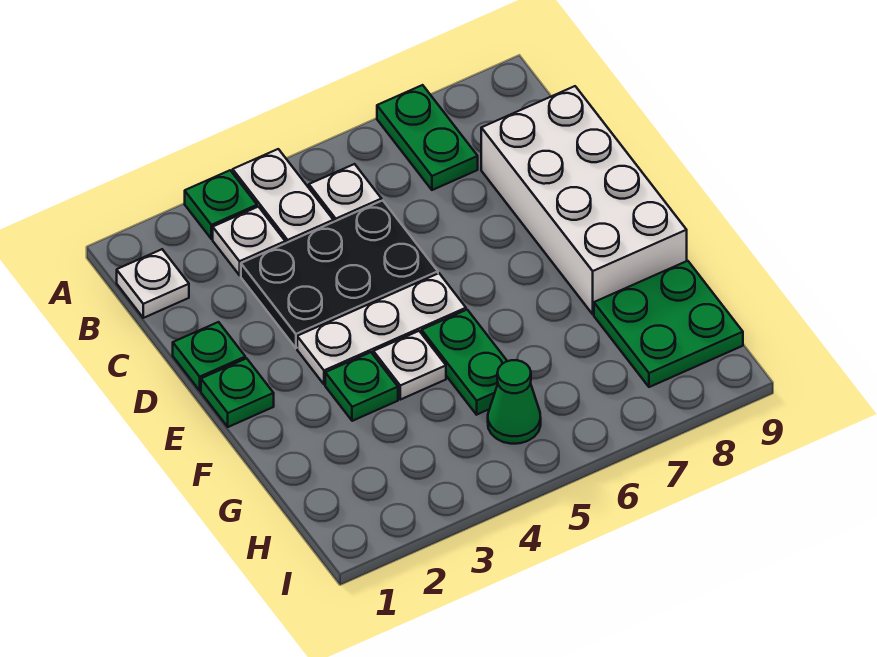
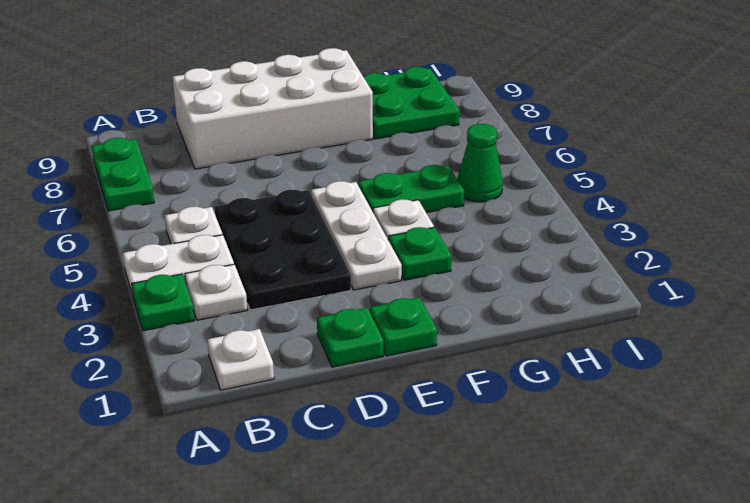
green plate A7:B7 level 1 -> green plate A7:A8 level 1

